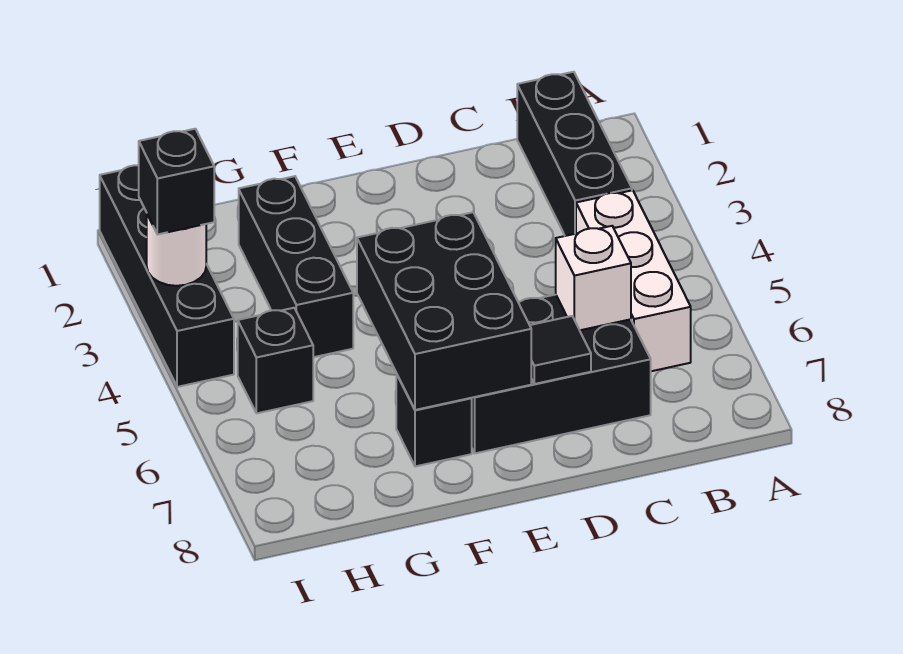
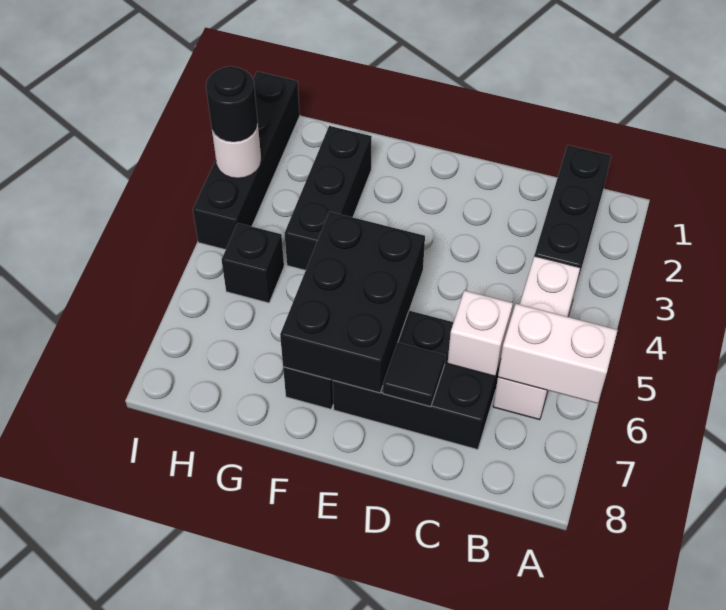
none -> white brick A6:B6 level 2
black brick I3 level 3 -> black round brick I3 level 3

